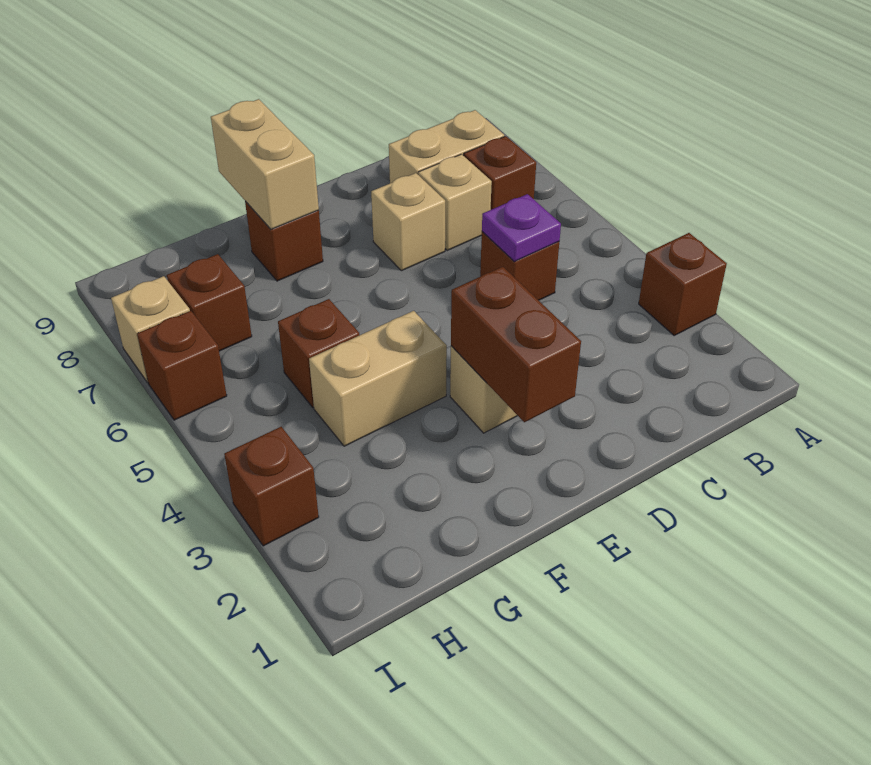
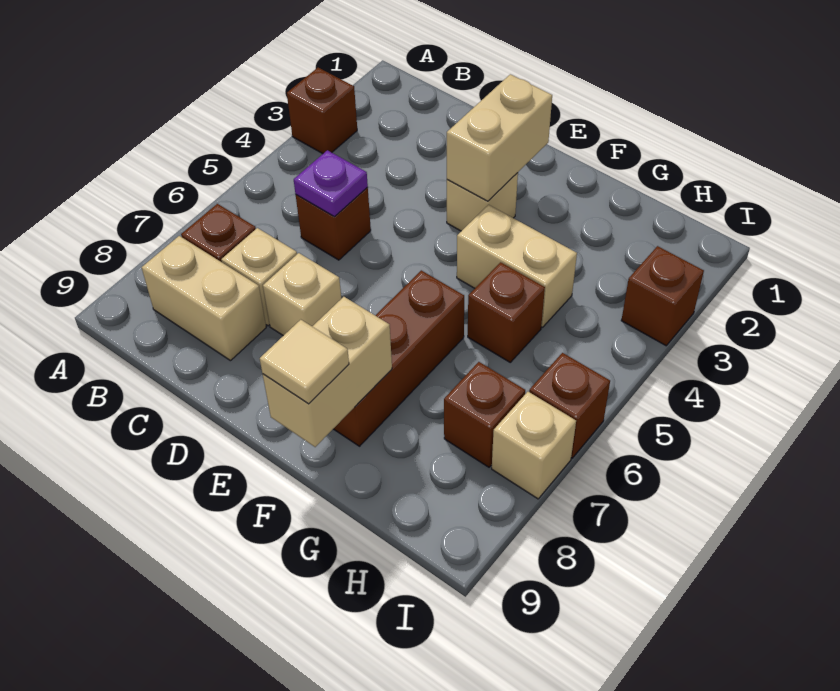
brown brick E2:E3 level 2 -> tan brick E2:E3 level 2
brown brick F8 level 1 -> brown brick F6:F8 level 1
none -> tan tile F9 level 3

